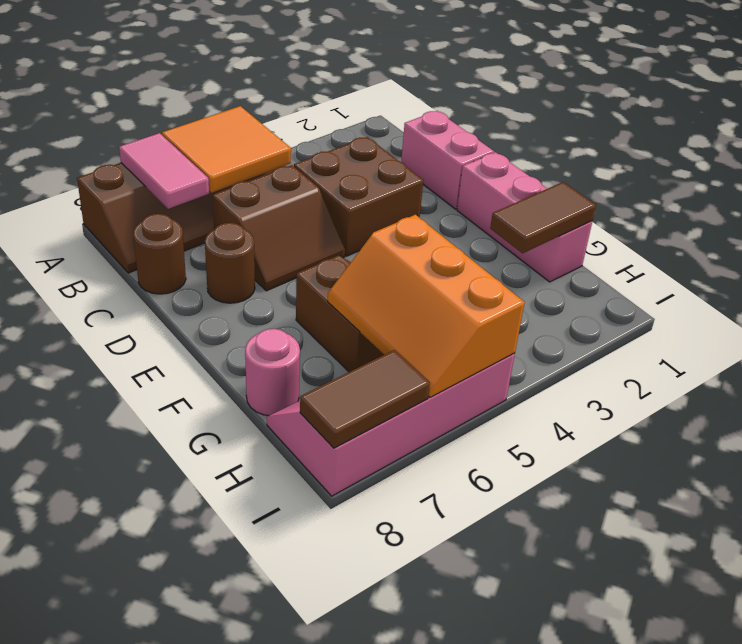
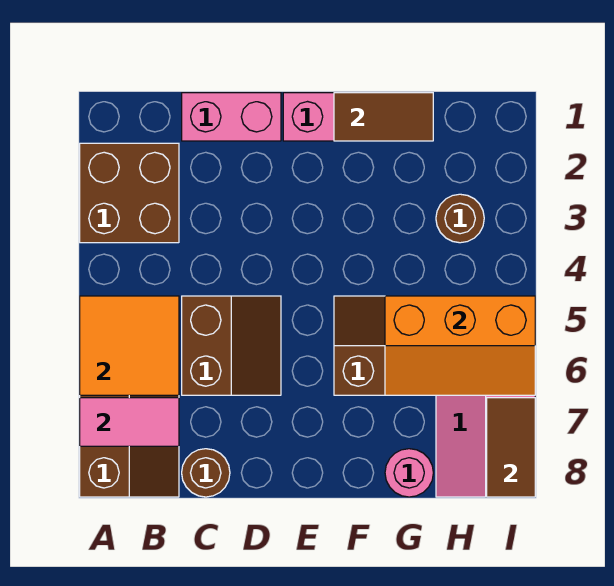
brown brick C3:D4 level 1 -> brown brick A2:B3 level 1
brown round brick D7 level 1 -> brown round brick H3 level 1
brown tile G1:G2 level 2 -> brown tile F1:G1 level 2

